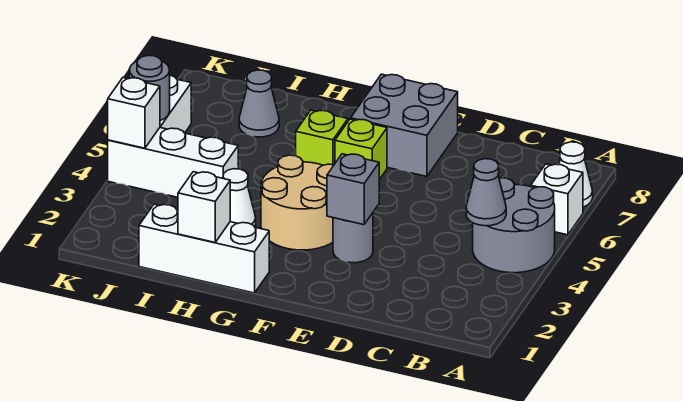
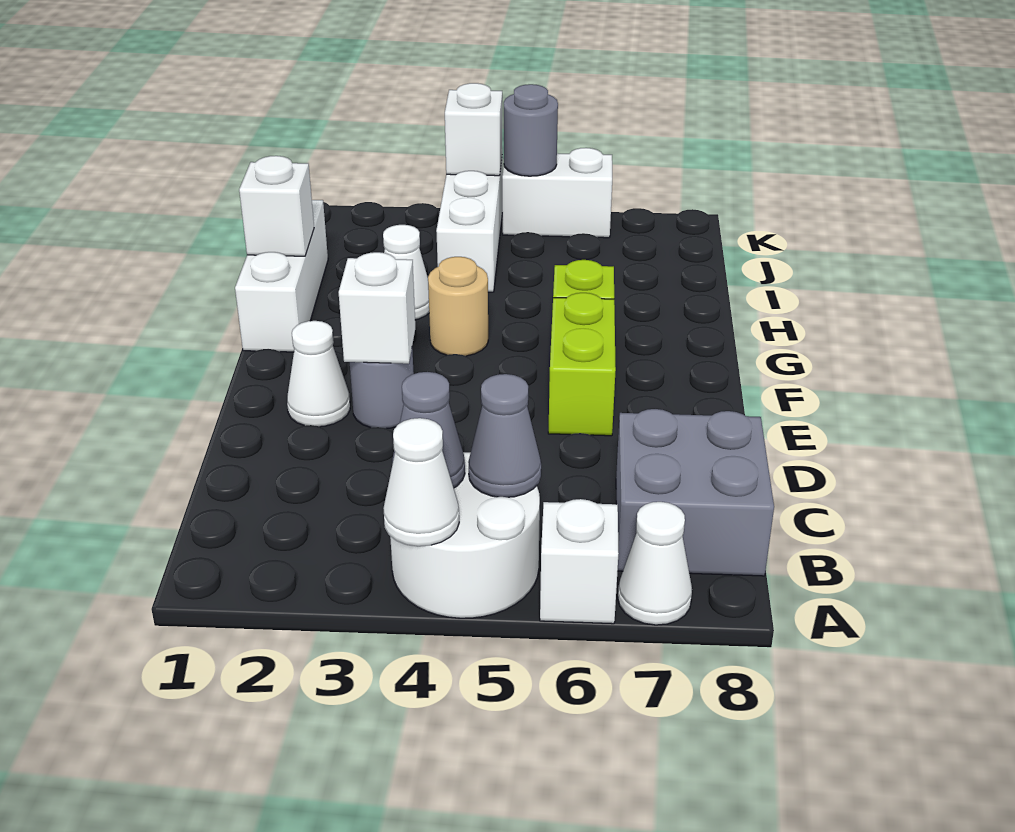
grey round brick A4:B5 level 1 -> white round brick A4:B5 level 1
none -> white cone A4 level 2
none -> white cone E2 level 1
grey brick E3 level 2 -> white brick E3 level 2
grey brick E7:F8 level 1 -> grey brick B7:C8 level 1
tan round brick F3:G4 level 1 -> tan round brick G4 level 1
lime brick F6 level 1 -> lime brick E6:F6 level 1
grey cone I7 level 1 -> grey cone B5 level 2

